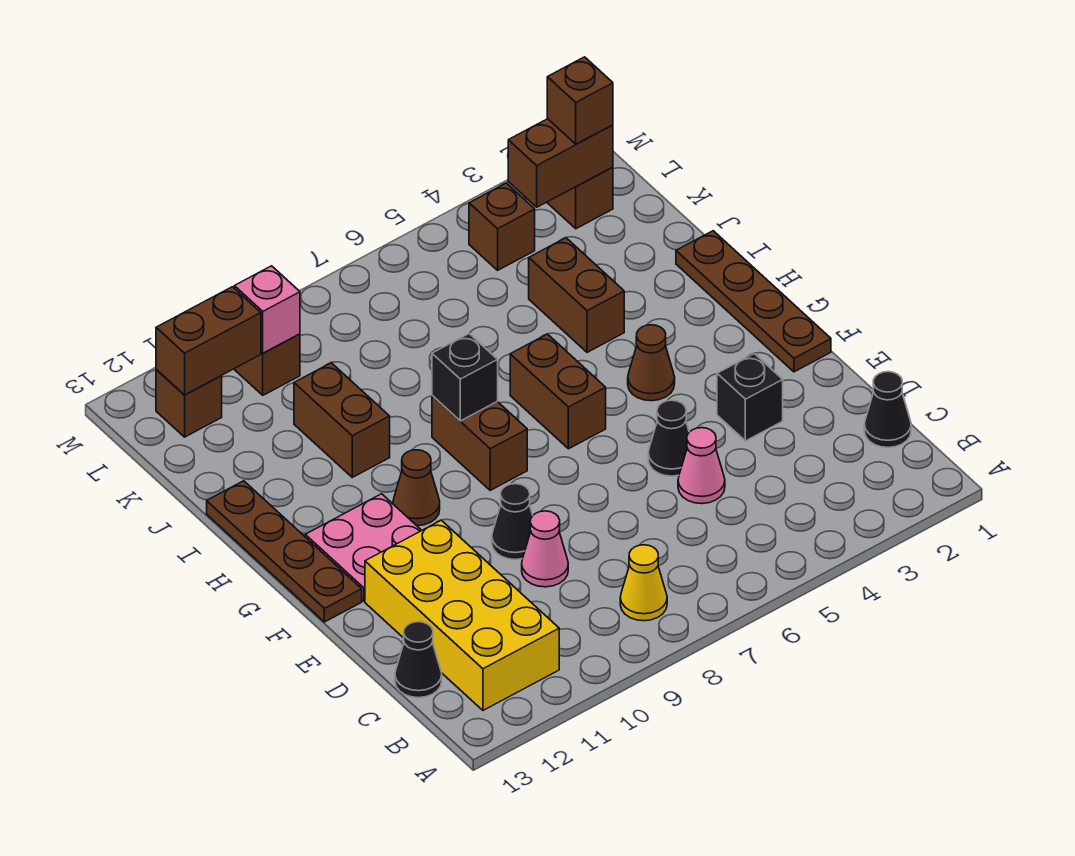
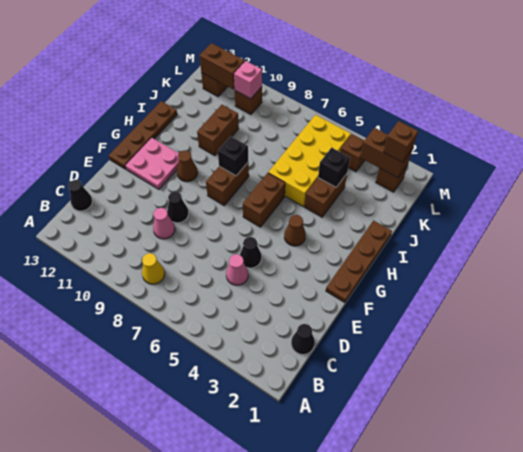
yellow brick B11:E12 level 1 -> yellow brick I5:L6 level 1
black brick E3 level 1 -> black brick J4 level 2

